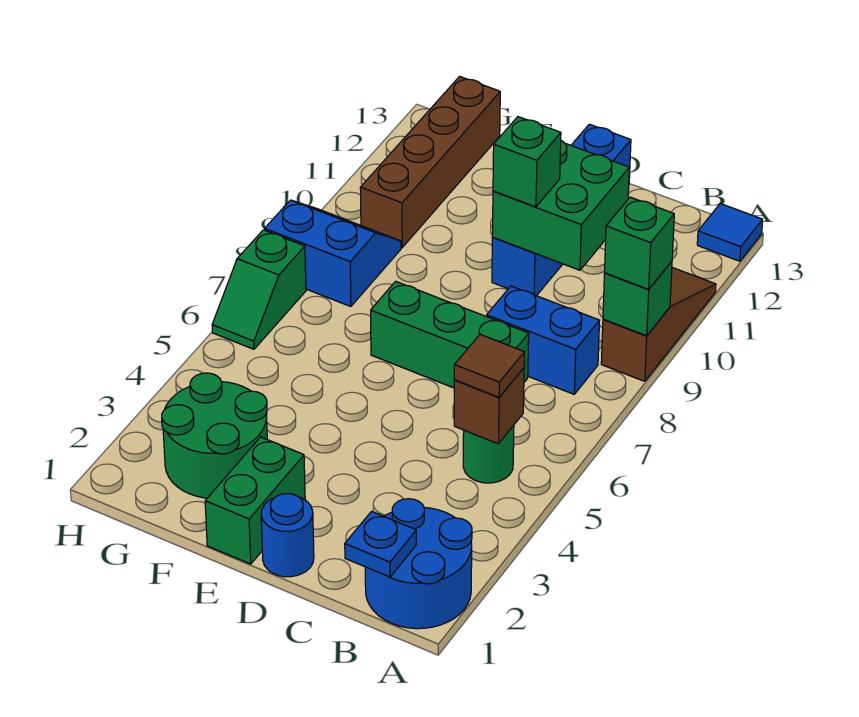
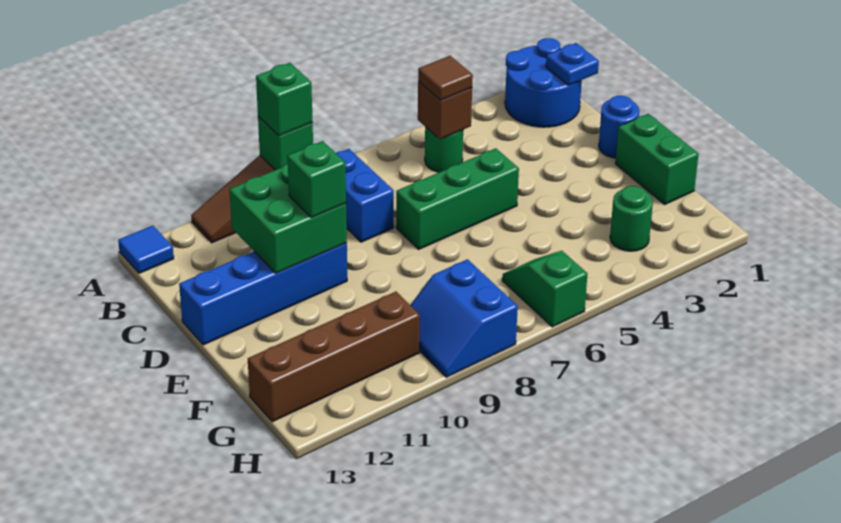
green brick C7:E7 level 1 -> green brick D5:D7 level 1
green brick E1:E2 level 1 -> green brick E1:F1 level 1
green round brick F2:G3 level 1 -> green round brick G3 level 1
green slope H6:H7 level 1 top 7 -> green slope G6:H6 level 1 top H

